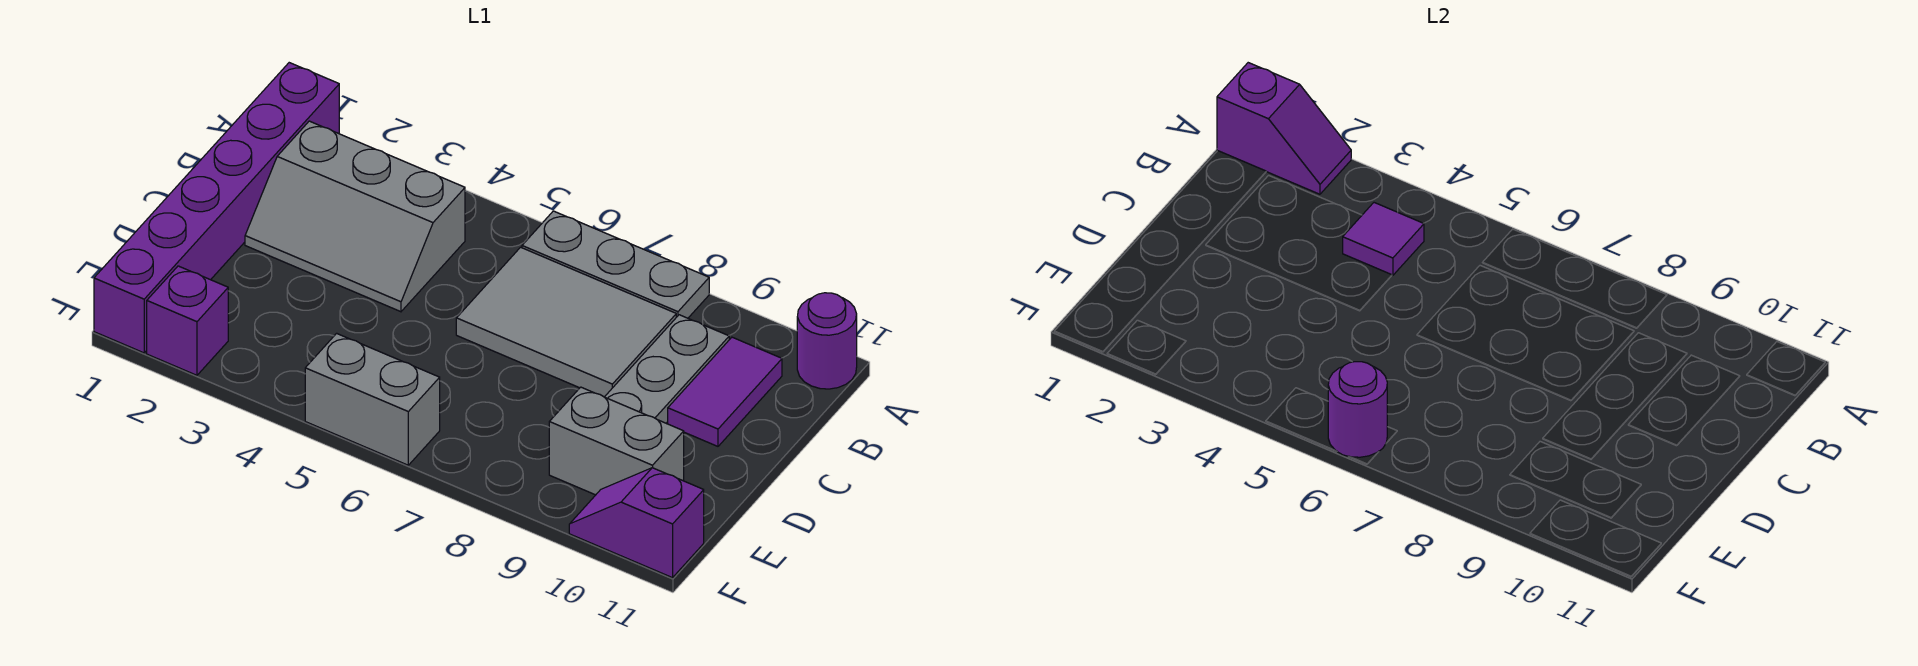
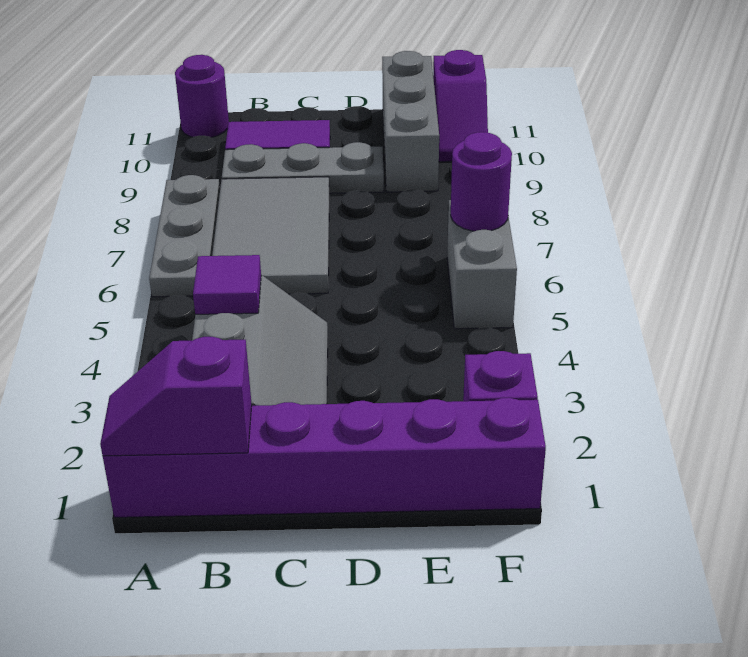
purple slope A1:A2 level 2 top 1 -> purple slope A1:B1 level 2 top B
grey brick E9:E10 level 1 -> grey brick E9:E11 level 1

